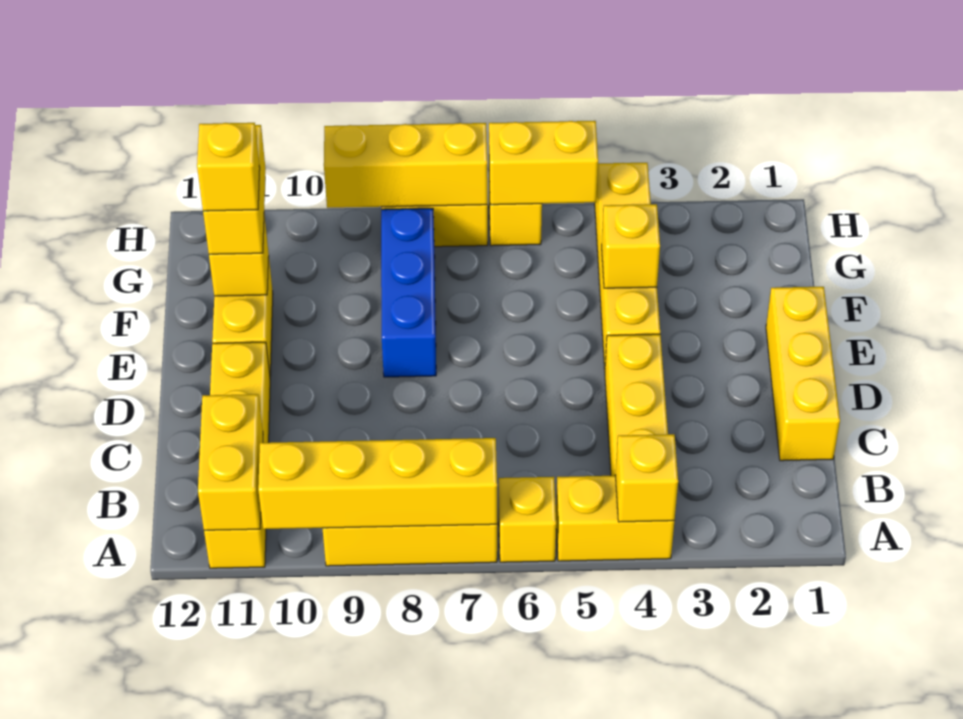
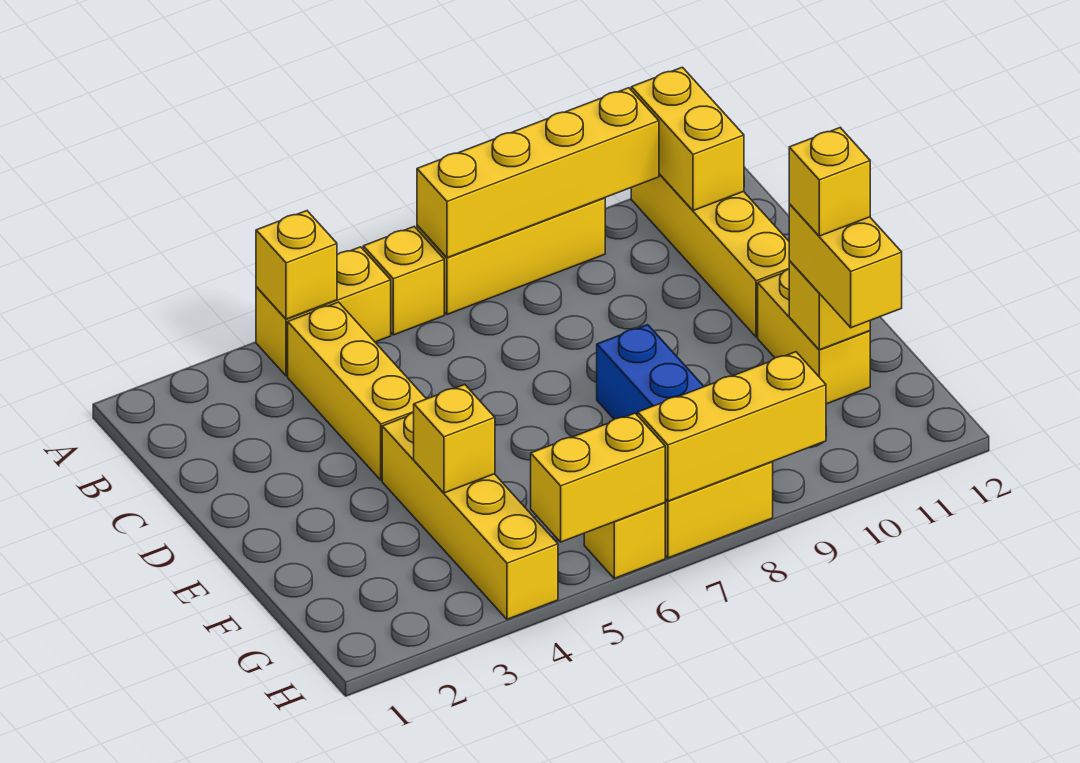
yellow brick C1:E1 level 1 -> none

